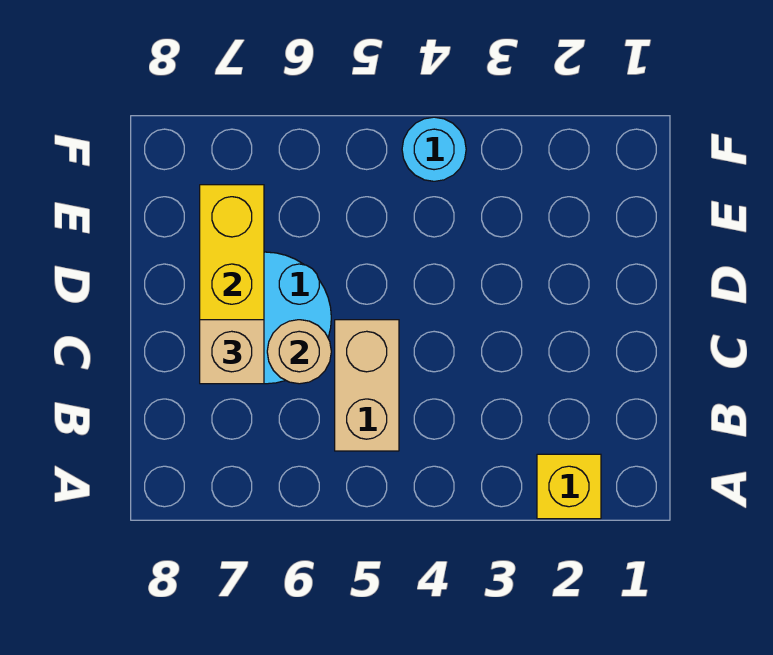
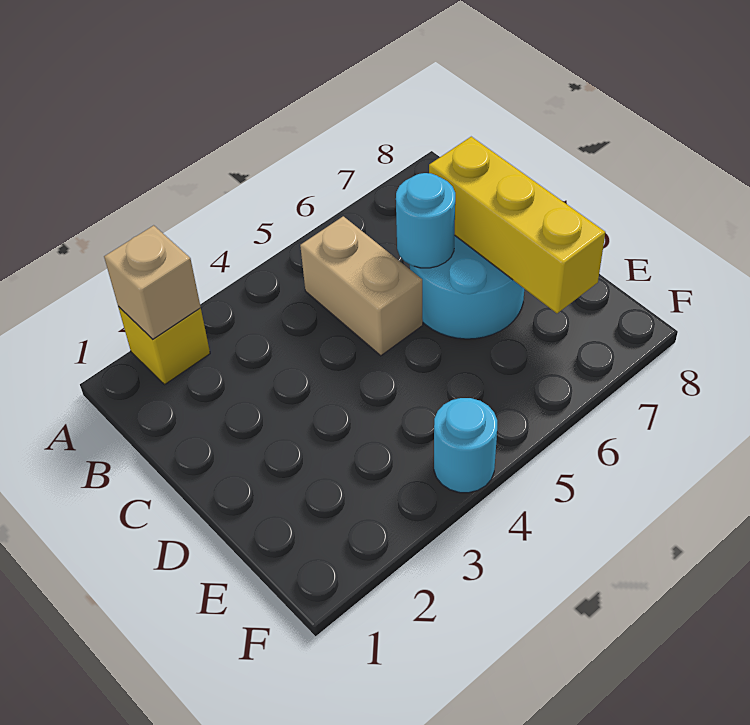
tan round brick C6 level 2 -> cyan round brick C6 level 2
tan brick C7 level 3 -> tan brick A2 level 2

